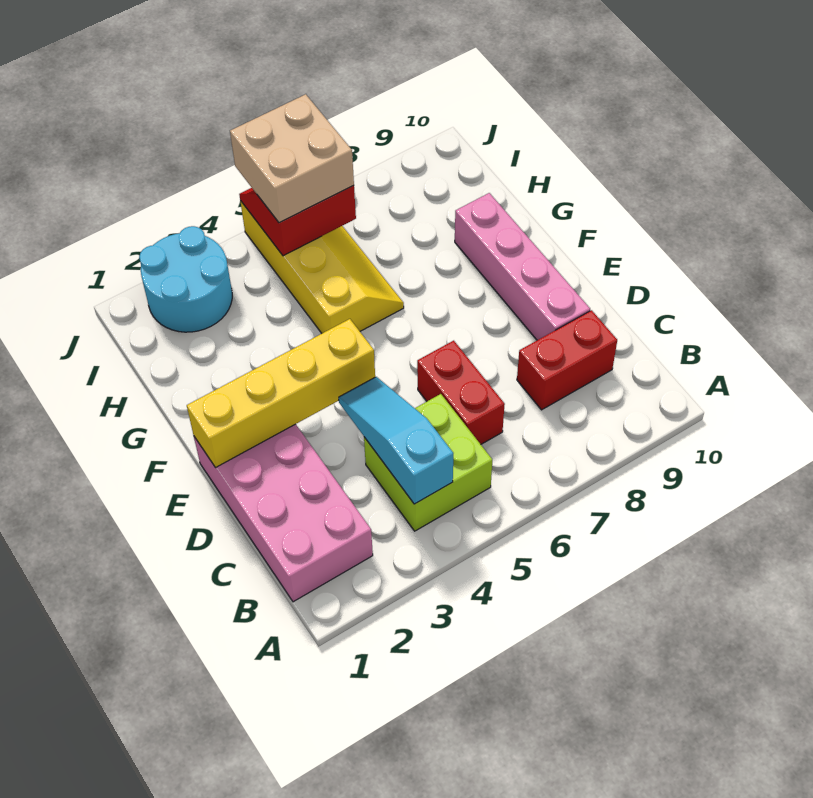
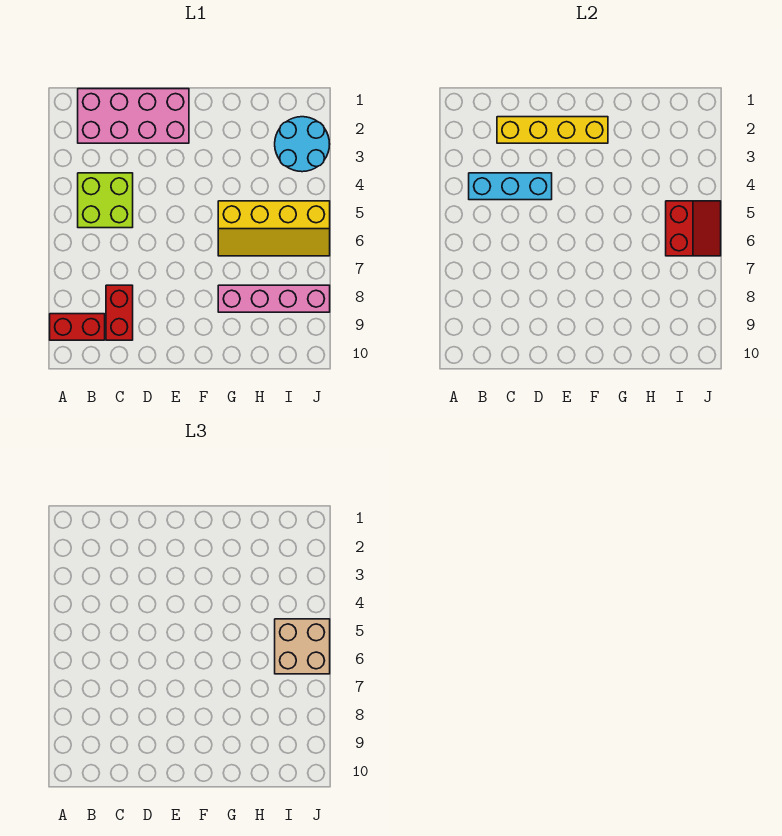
cyan slope B4:D4 level 2 top B -> cyan brick B4:D4 level 2
red brick C6:D6 level 1 -> red brick A9:B9 level 1
pink brick D9:G9 level 1 -> pink brick G8:J8 level 1
yellow brick E1:E4 level 2 -> yellow brick C2:F2 level 2

